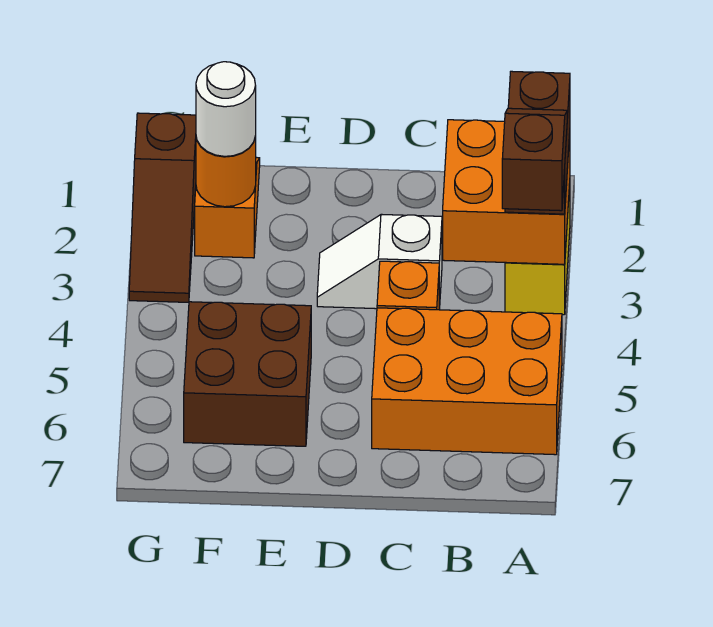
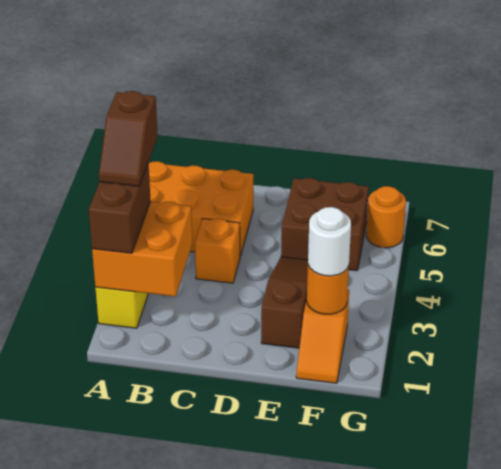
white slope C3:D3 level 1 top C -> none
brown slope G1:G3 level 1 top 1 -> brown slope E2:E4 level 1 top 2
none -> orange round brick G6 level 1

